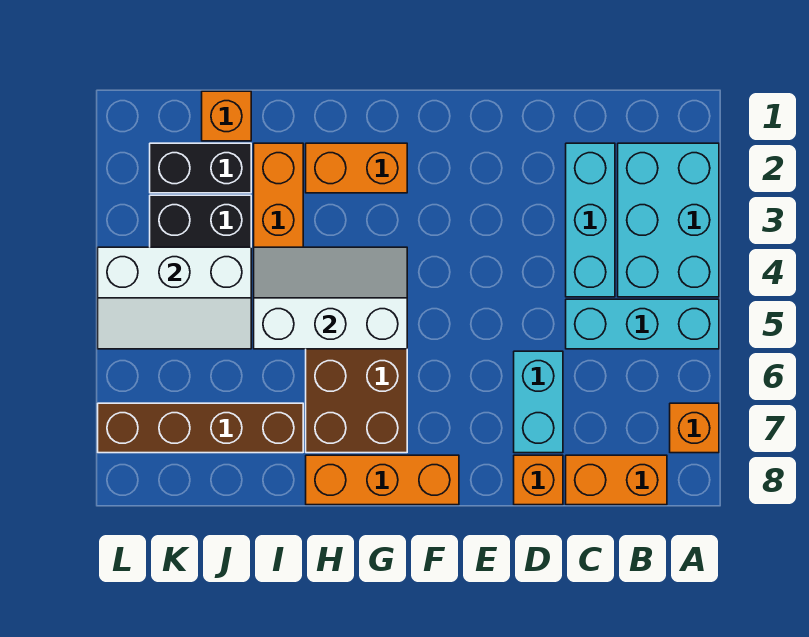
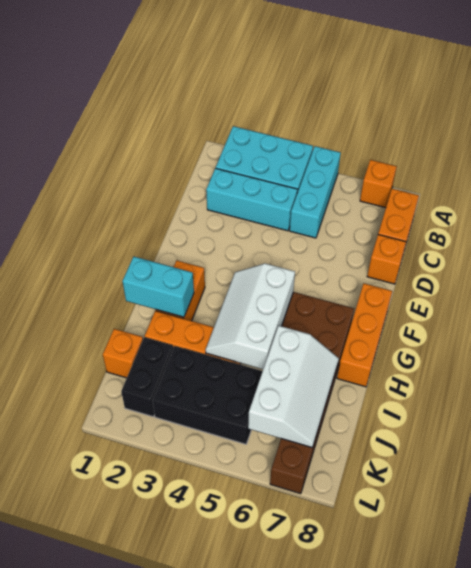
cyan brick D6:D7 level 1 -> cyan brick H1:H2 level 2
white slope J4:L5 level 2 top 4 -> white slope I6:K7 level 2 top 6

